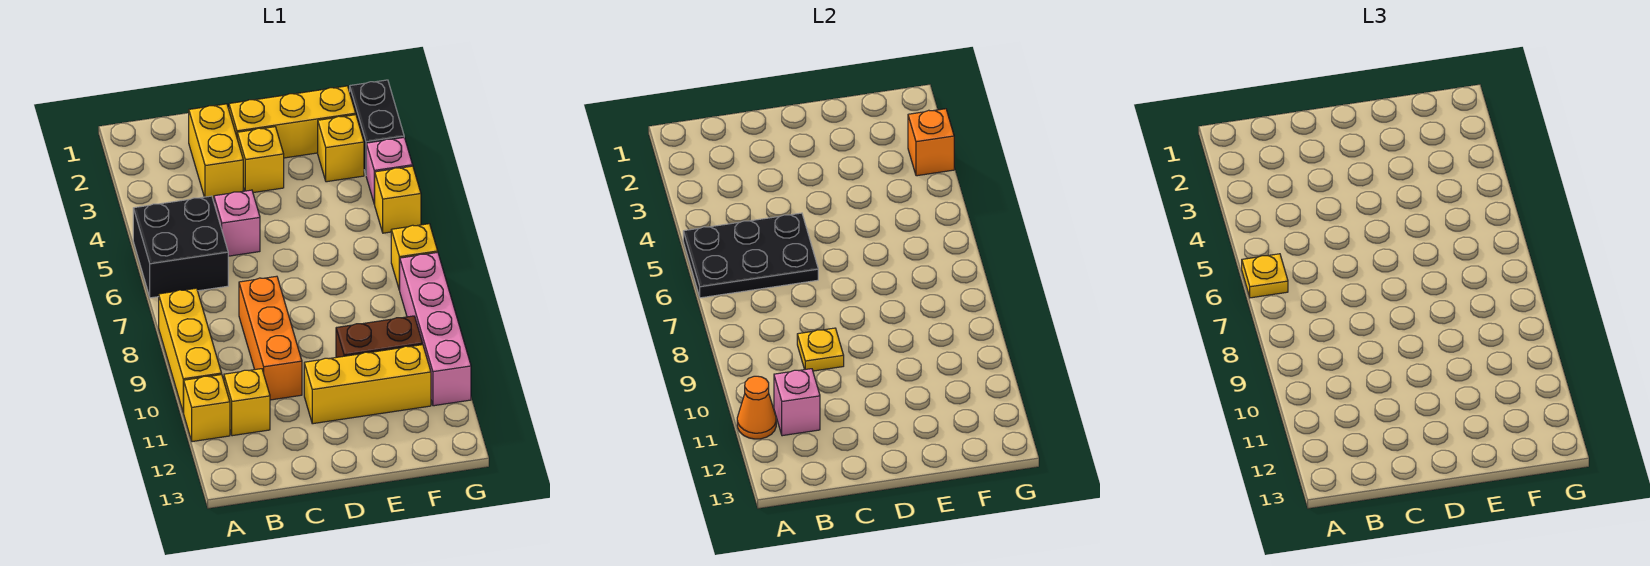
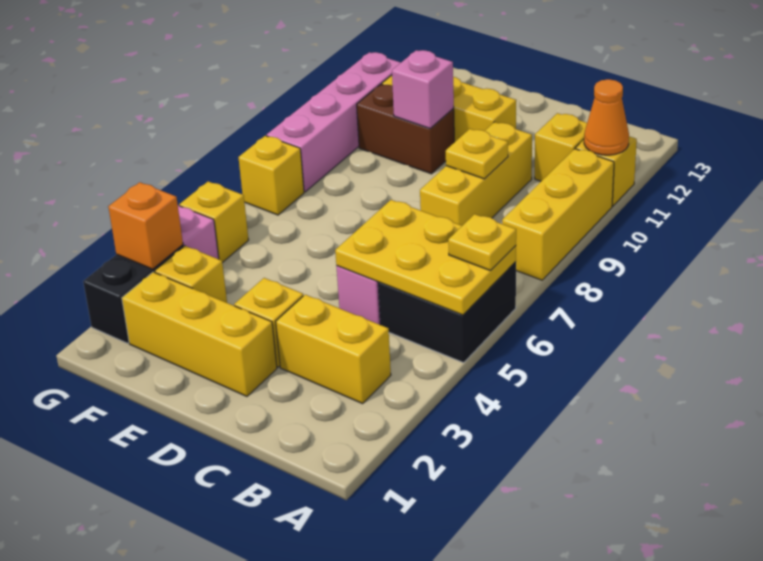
black plate A5:C6 level 2 -> yellow plate A5:C6 level 2
pink brick B11 level 2 -> pink brick E10 level 2
yellow brick C2:C3 level 1 -> yellow brick B3:C3 level 1
orange brick C8:C10 level 1 -> yellow brick C8:C10 level 1

